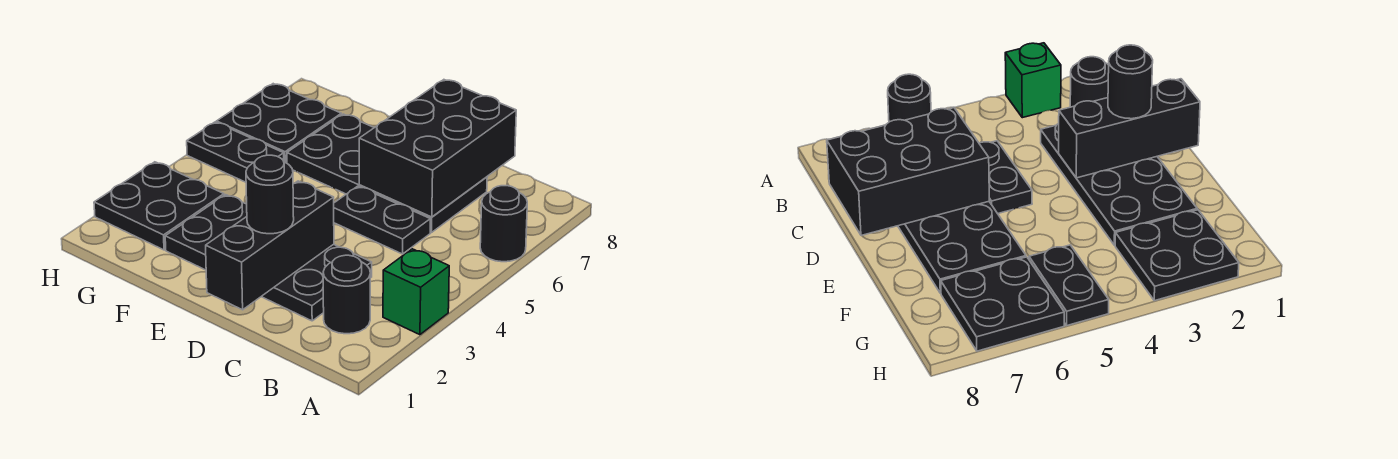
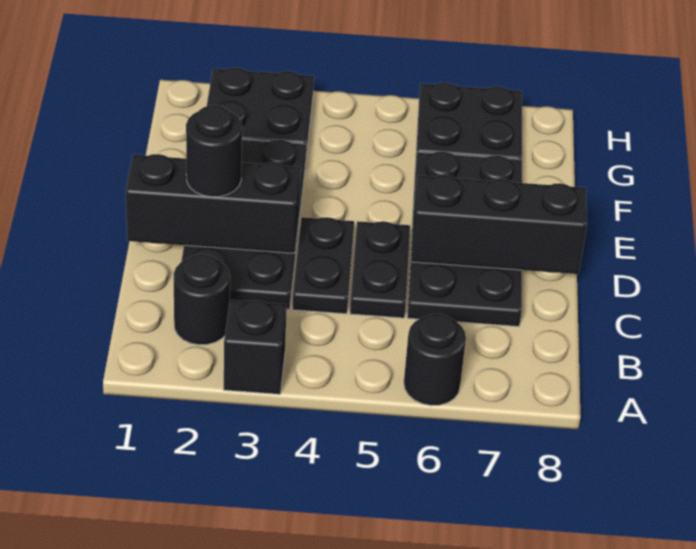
green brick A3 level 1 -> black brick A3 level 1
black brick C6:D8 level 2 -> black brick D6:D8 level 2
black plate G5:H5 level 1 -> black plate C4:D4 level 1

